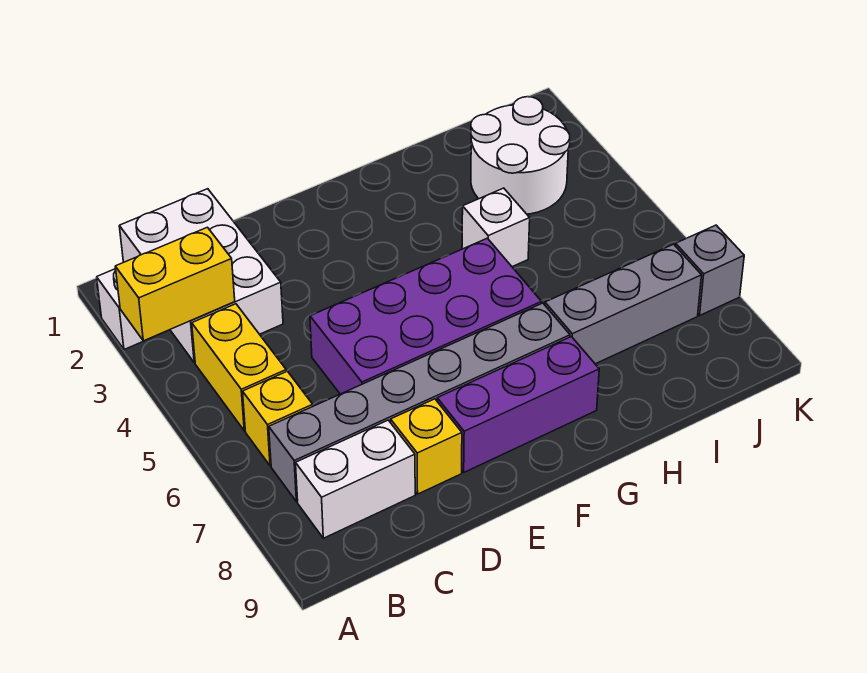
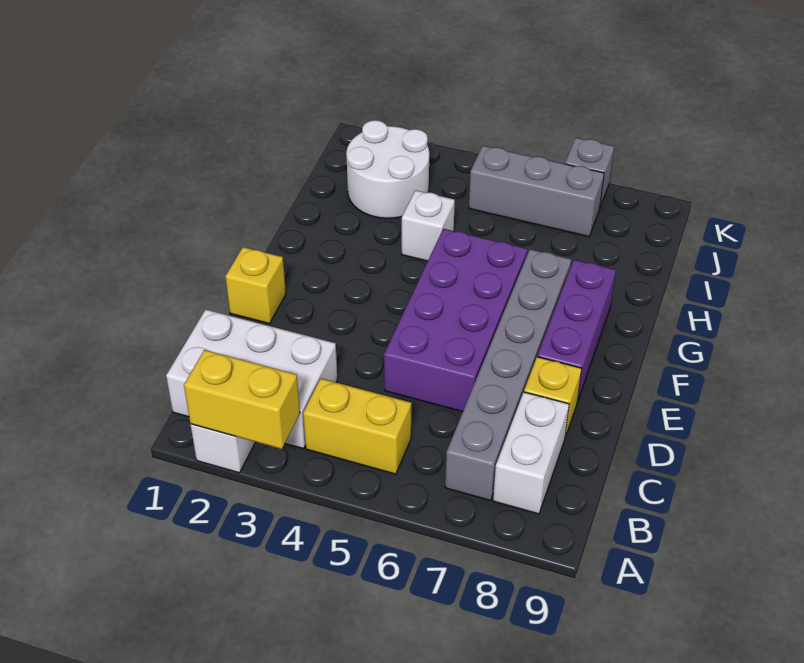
yellow brick A3:B3 level 2 -> yellow brick A2:A3 level 2
yellow brick B6 level 1 -> yellow brick E1 level 1
grey brick H7:J7 level 1 -> grey brick J5:J7 level 1

